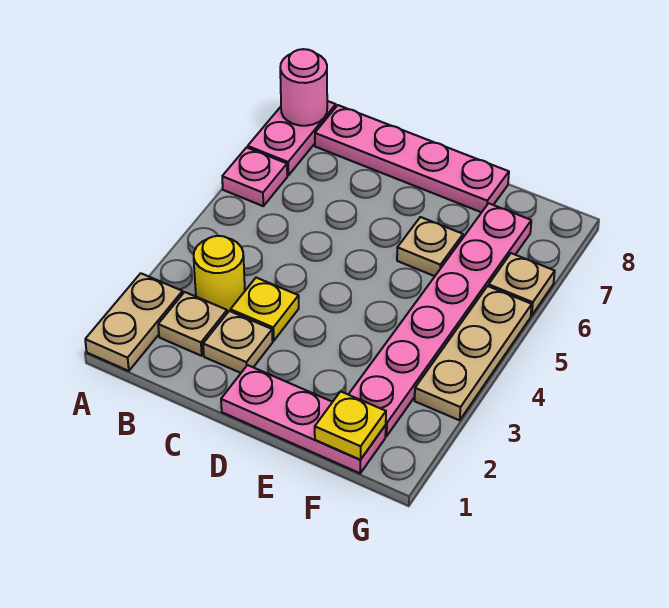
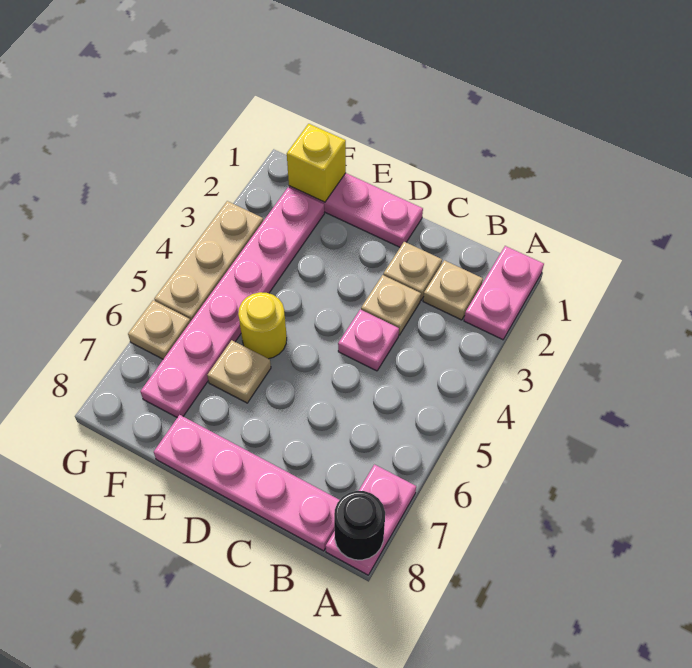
tan plate A1:A2 level 1 -> pink plate A1:A2 level 1
pink plate A6 level 1 -> pink plate C4 level 1
pink round brick A8 level 2 -> black round brick A8 level 2
yellow round brick B3 level 1 -> yellow round brick E5 level 1
yellow plate C3 level 1 -> tan plate C3 level 1
yellow plate F1 level 2 -> yellow brick F1 level 2

